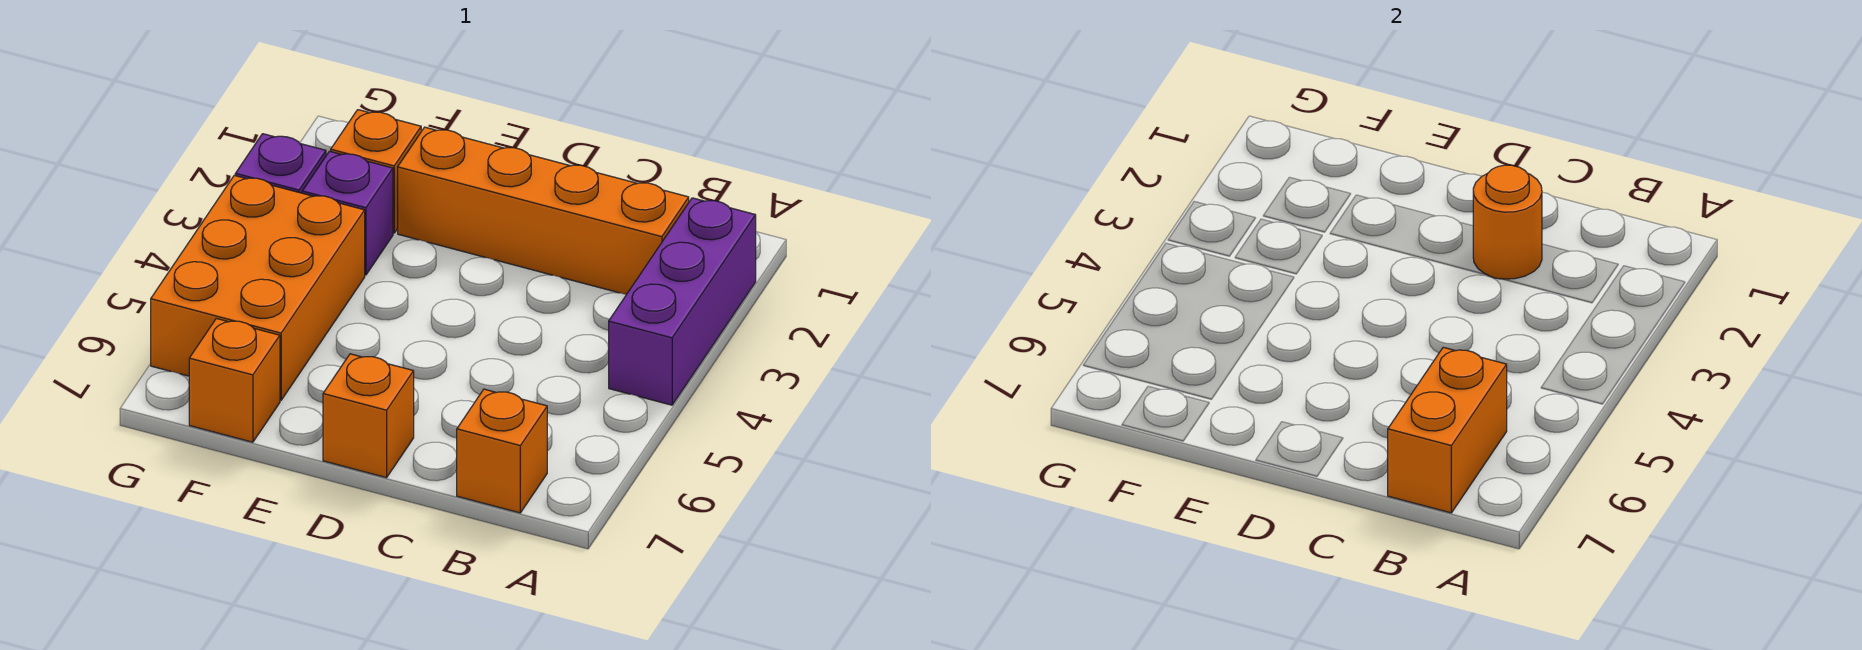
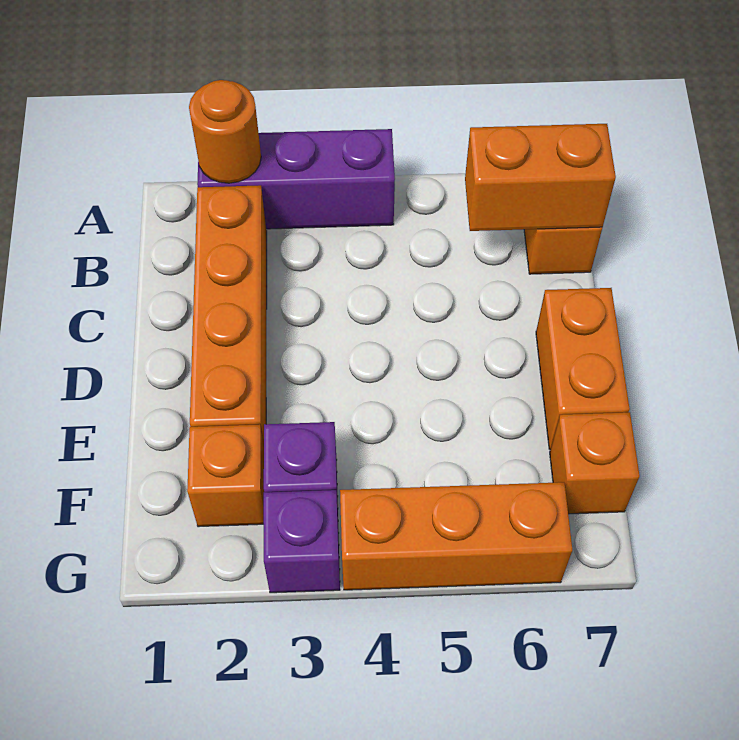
orange round brick C2 level 2 -> orange round brick A2 level 2
orange brick D7 level 1 -> orange brick D7:E7 level 1
orange brick F4:G6 level 1 -> orange brick G4:G6 level 1

